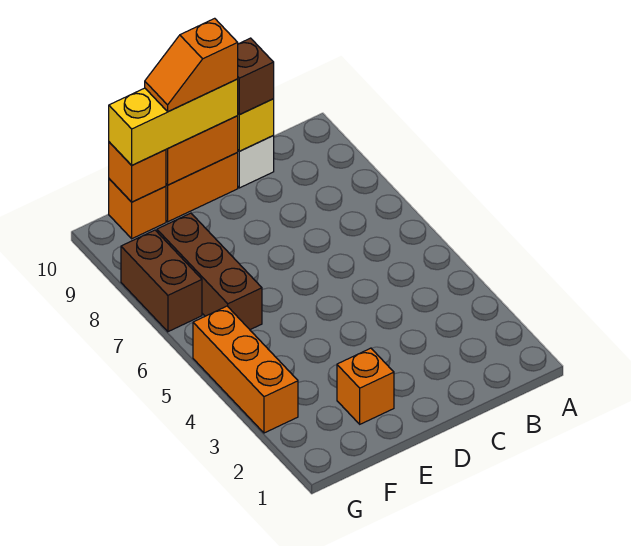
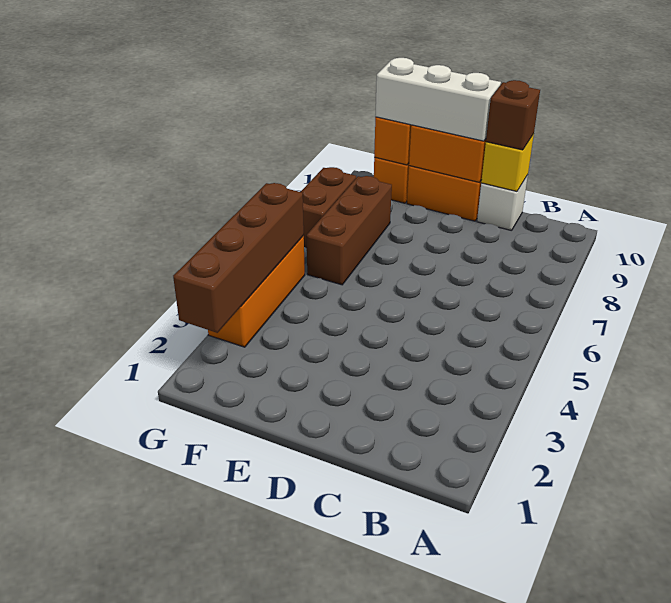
yellow brick D10:F10 level 3 -> white brick D10:F10 level 3
orange slope D10:E10 level 4 top D -> none
orange brick E2 level 1 -> none
none -> brown brick G2:G5 level 2

